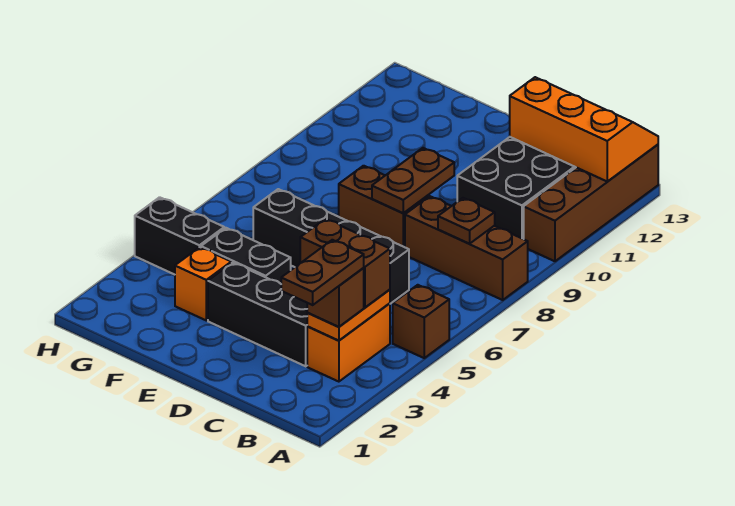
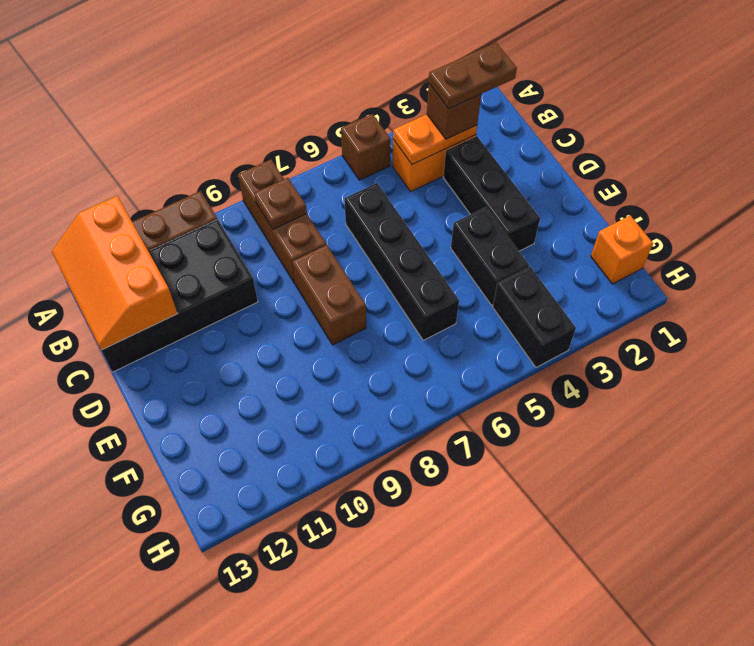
brown brick B4:C4 level 3 -> none
brown plate D8:D9 level 2 -> none
orange brick F3 level 1 -> orange brick G1 level 1

